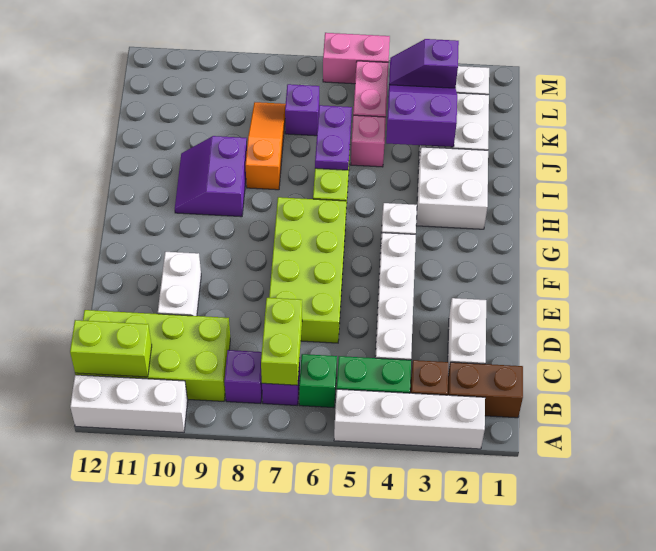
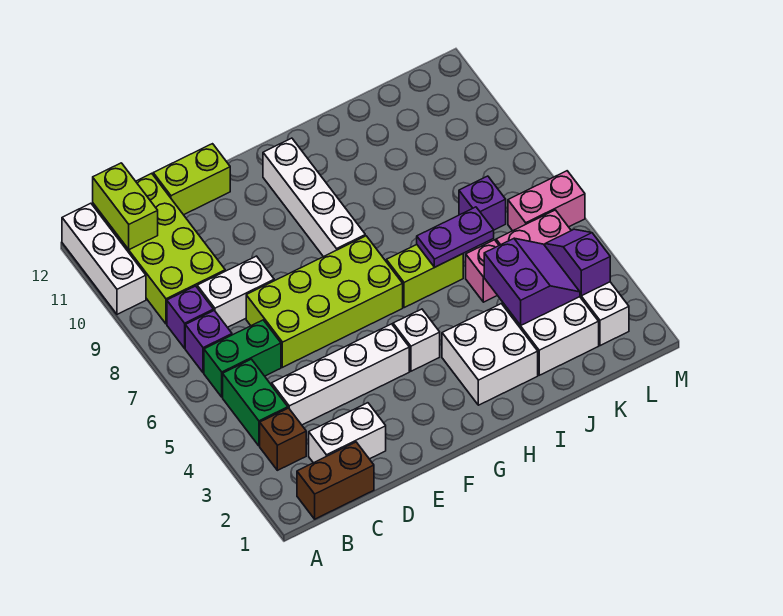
white brick A2:A5 level 1 -> white brick G8:G11 level 1
brown brick B1:B2 level 1 -> brown brick B1:C1 level 1
green brick B6 level 1 -> green brick B6:C6 level 1
lime brick B7:C7 level 2 -> lime brick D12:E12 level 1
white brick D10:E10 level 1 -> white brick C8:D8 level 1
purple slope H9:I10 level 1 top 9 -> none
orange slope I8:K8 level 1 top I -> none
pink brick M5:M6 level 1 -> pink brick L6:M6 level 1

